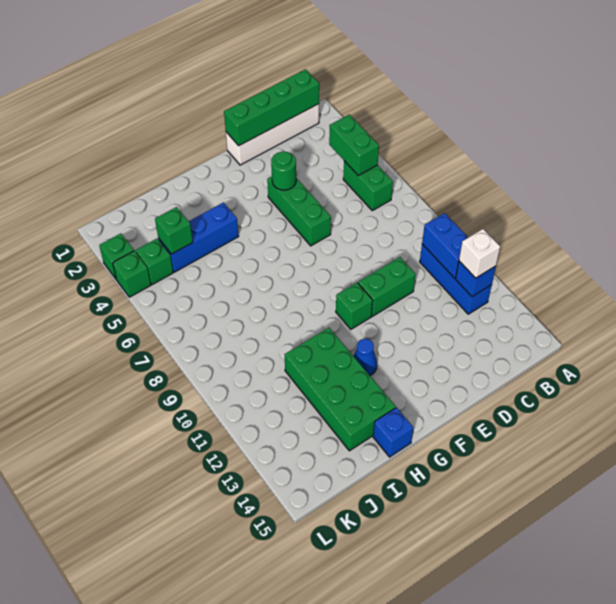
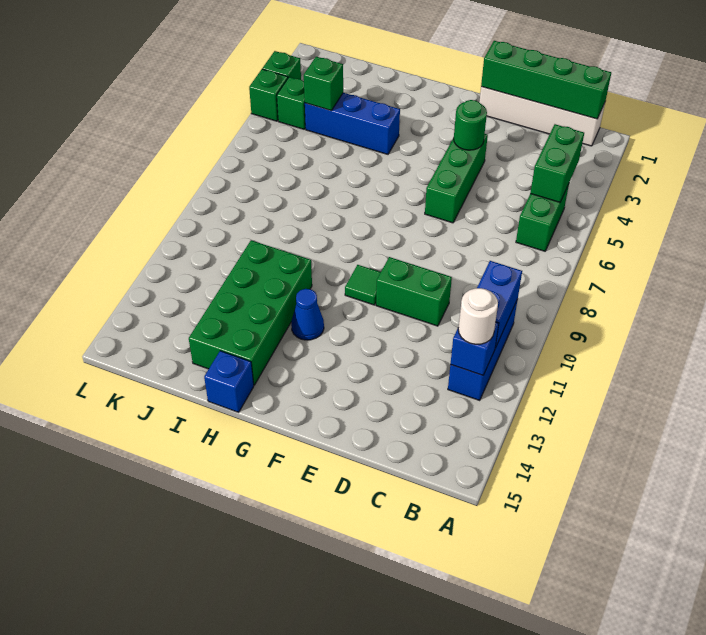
white brick B12 level 3 -> white round brick B12 level 3
green brick F10 level 1 -> green tile F10 level 1

